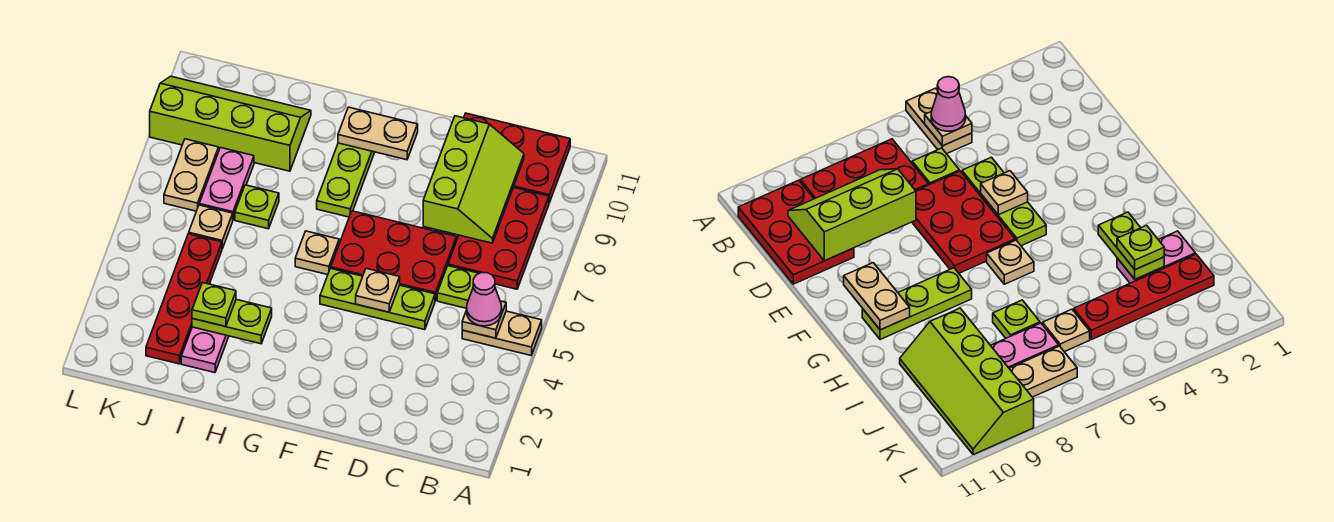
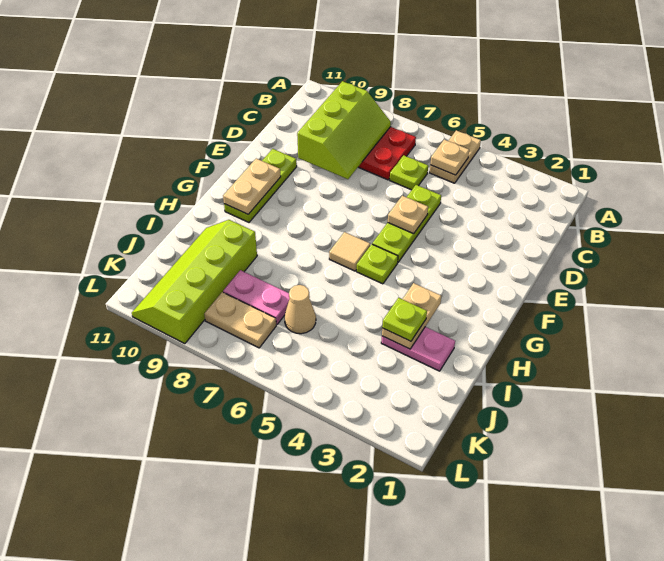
pink cone B5 level 3 -> none
red plate B10:D11 level 1 -> none
lime slope C8:D10 level 2 top D -> lime slope B8:D9 level 2 top 9
red plate D6:F7 level 1 -> none
tan plate G6 level 1 -> tan tile G6 level 1
lime plate G8:G10 level 1 -> lime plate E10:G10 level 1
lime plate H3:I3 level 2 -> tan plate H3:I3 level 2
lime plate I7 level 1 -> lime plate G5 level 1
red plate J2:J5 level 1 -> none
tan plate J6 level 1 -> tan cone J6 level 1

